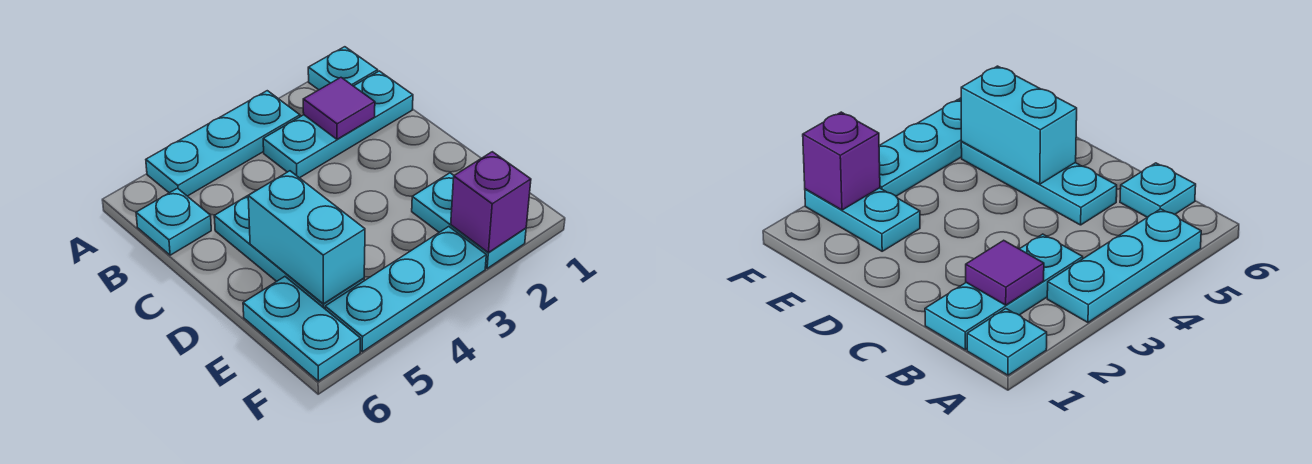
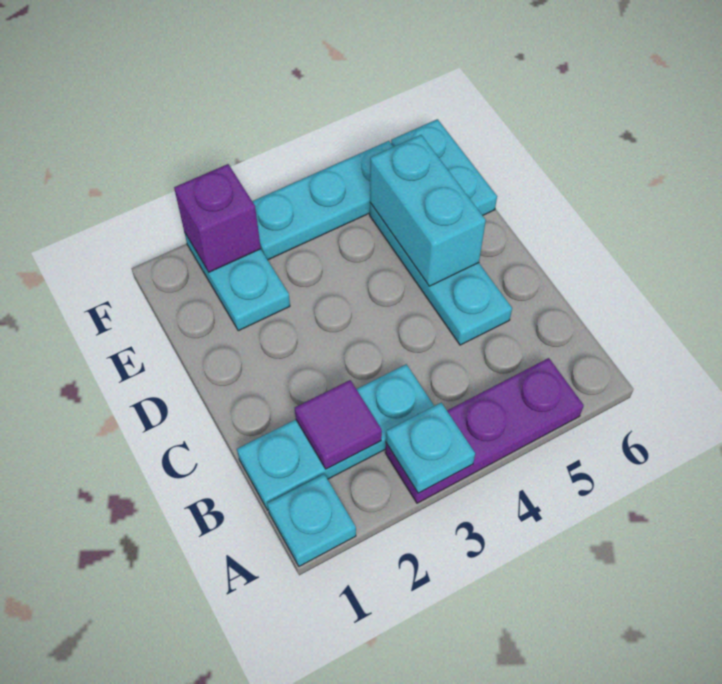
cyan plate A3:A5 level 1 -> purple plate A3:A5 level 1
cyan plate B6 level 1 -> cyan plate A3 level 2

